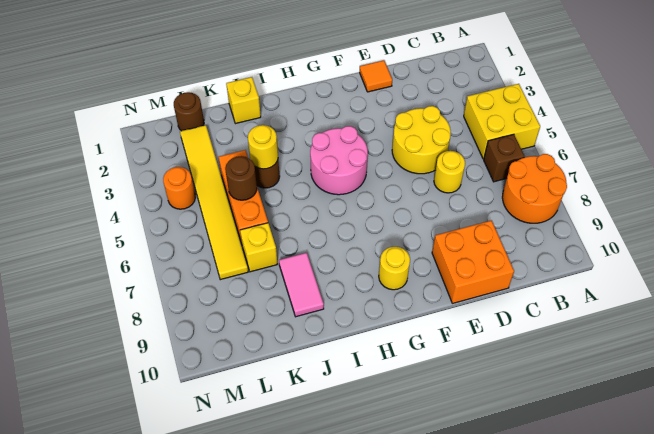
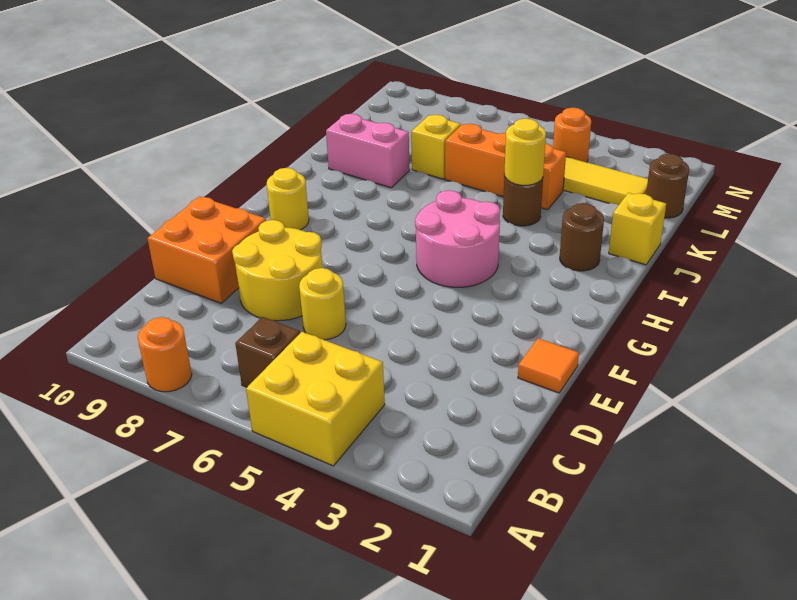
orange round brick A7:B8 level 1 -> orange round brick A8 level 1
yellow round brick D4:E5 level 1 -> yellow round brick D7:E8 level 1
pink tile J8:J9 level 1 -> pink brick J8:J9 level 1
brown round brick K5 level 2 -> brown round brick I2 level 1

